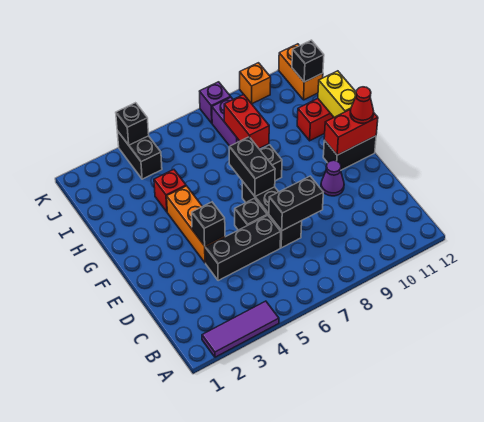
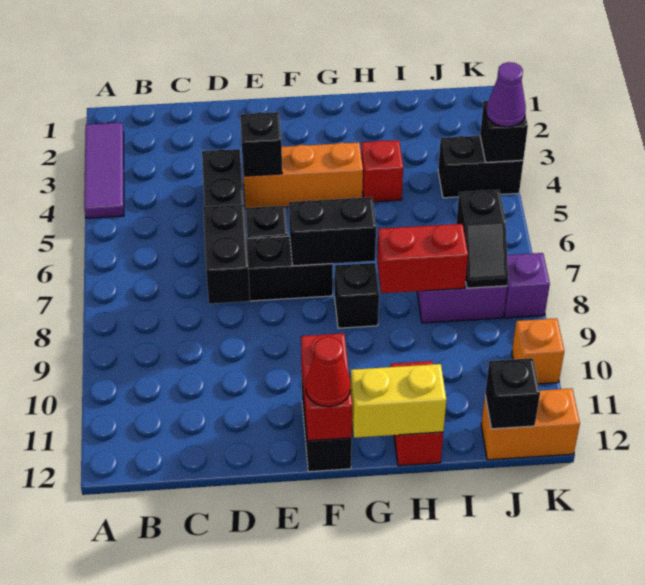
purple cone E10 level 1 -> purple cone K4 level 3
none -> black slope J7:J8 level 2 top 7

